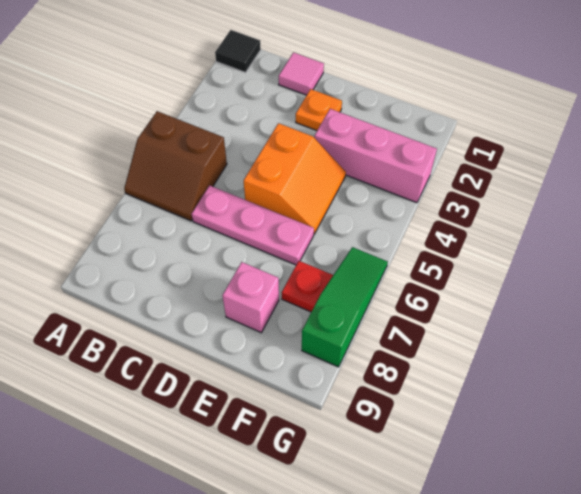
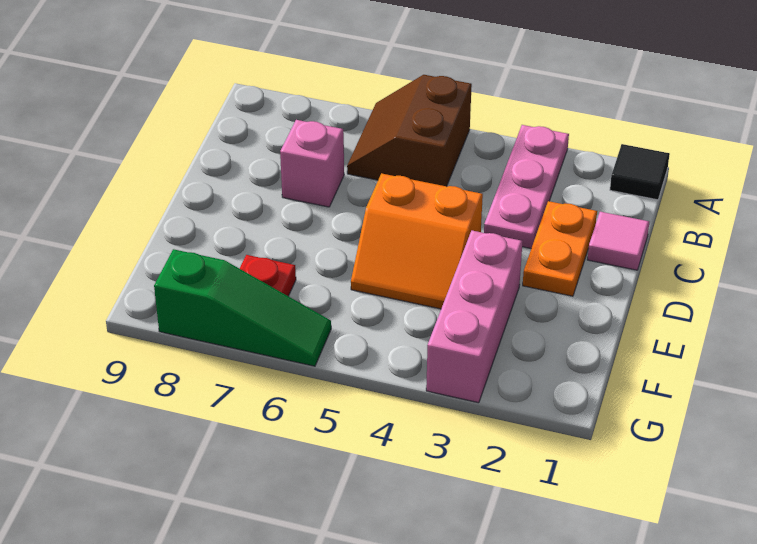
pink plate C6:E6 level 1 -> pink plate A3:C3 level 1
orange plate D2 level 1 -> orange plate C2:D2 level 1
pink brick E8 level 1 -> pink brick C7 level 1

